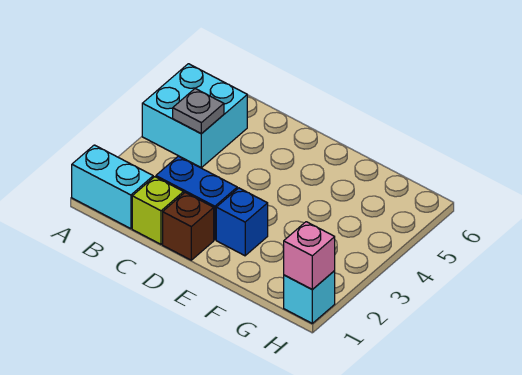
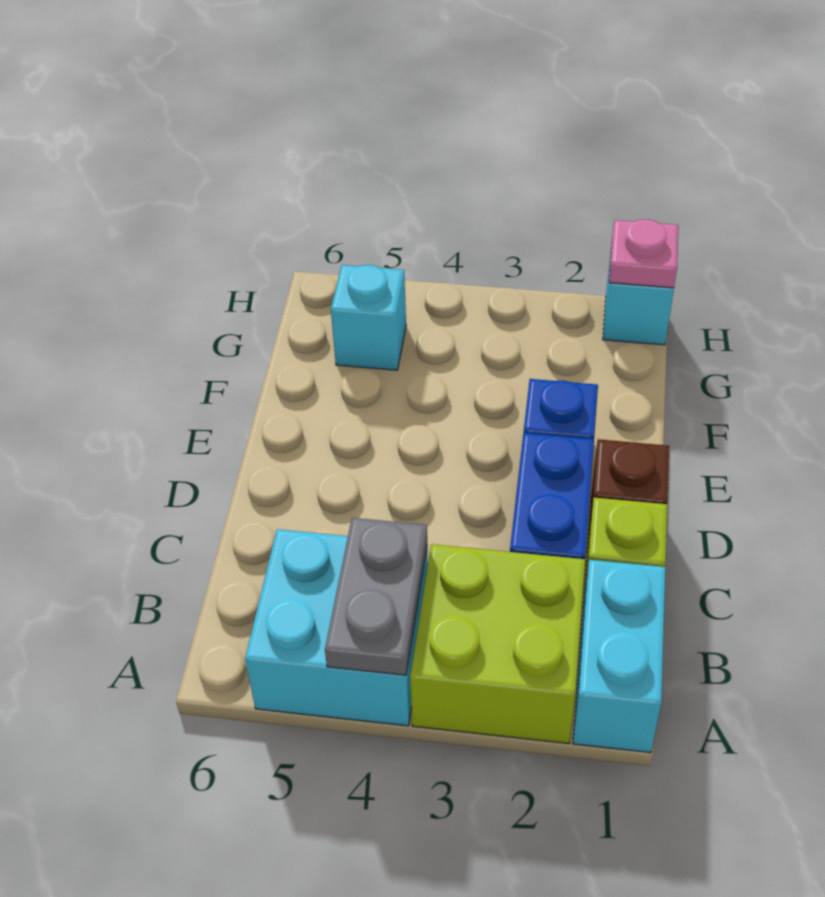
none -> lime brick A2:B3 level 1
grey plate B4 level 2 -> grey plate A4:B4 level 2
none -> cyan brick G5 level 1
pink brick H1 level 2 -> pink plate H1 level 2

